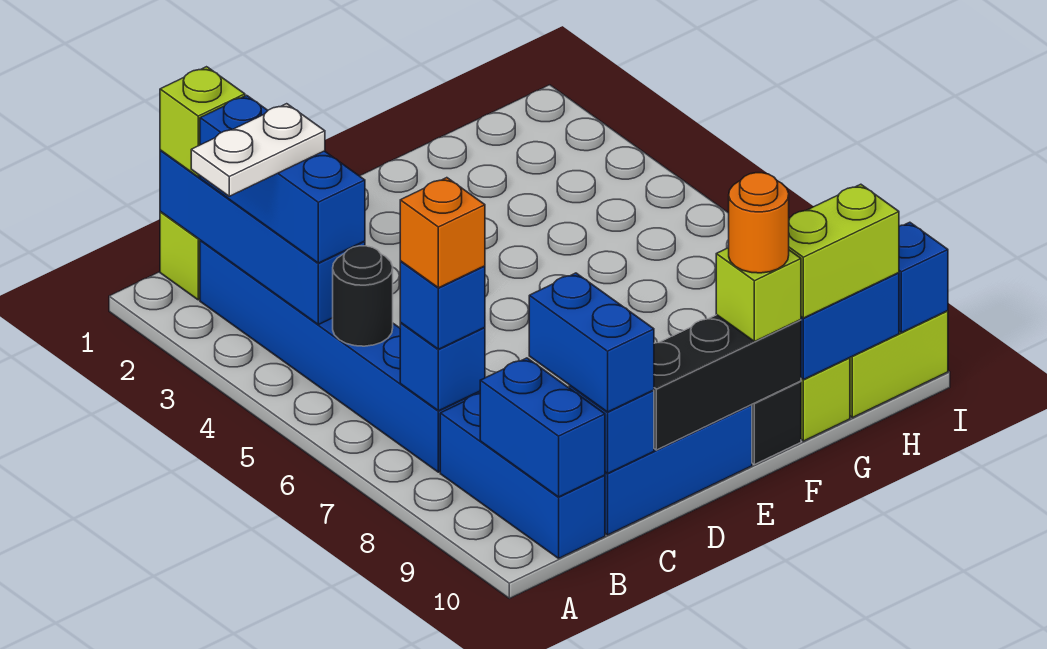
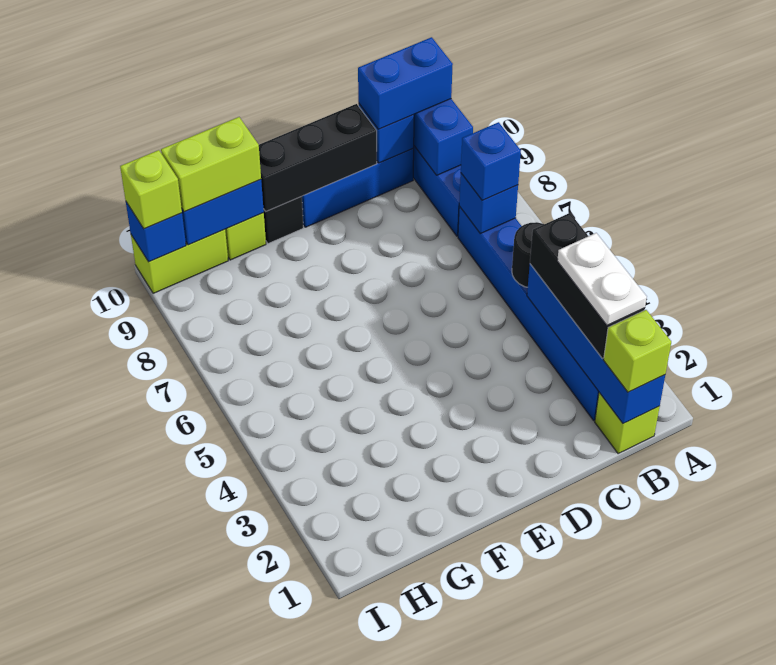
white plate A3:B3 level 4 -> white plate B2:B3 level 4
blue brick B2:B4 level 3 -> black brick B2:B4 level 3
orange brick B7 level 4 -> none
blue brick C9:C10 level 3 -> blue brick B10:C10 level 3
lime brick F10 level 3 -> lime brick I10 level 3
orange round brick F10 level 4 -> none

